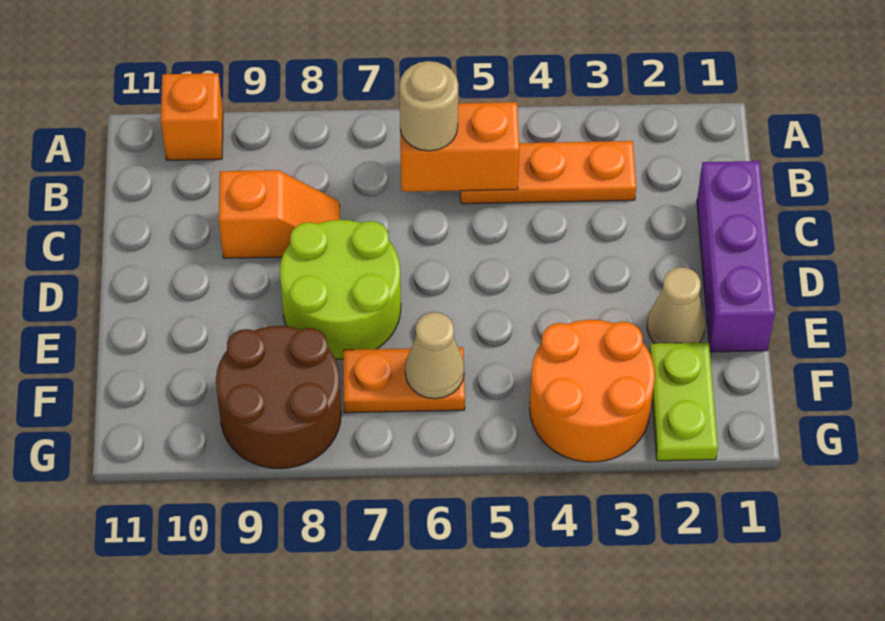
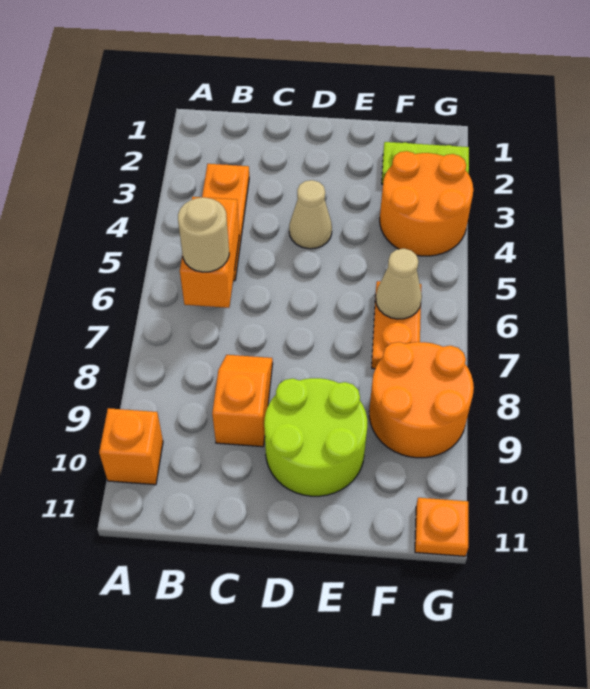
purple brick C1:E1 level 1 -> none
lime round brick D7:E8 level 1 -> lime round brick D9:E10 level 1
tan cone E2 level 1 -> tan cone D4 level 1
brown round brick F8:G9 level 1 -> orange round brick F8:G9 level 1
none -> orange plate G11 level 1

